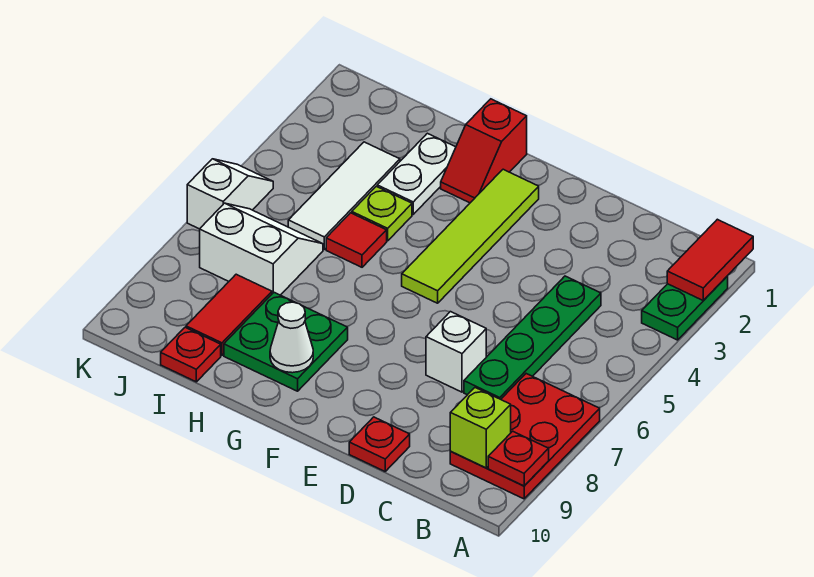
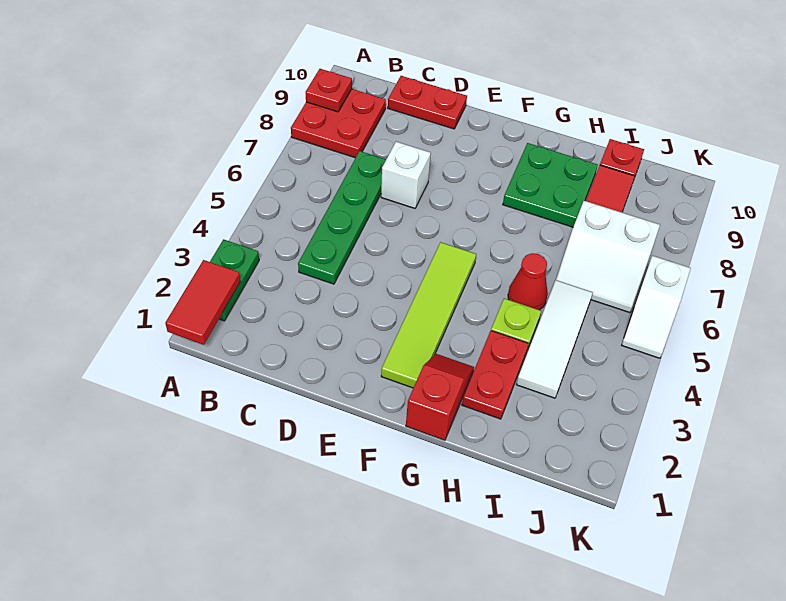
red plate A7:B9 level 1 -> red plate A8:B9 level 1
lime brick B9 level 2 -> none
red plate D10 level 1 -> red plate C10:D10 level 1
white cone G9 level 2 -> none
white plate H2:H3 level 1 -> red plate H2:H3 level 1
red tile H5 level 1 -> red cone H5 level 1

